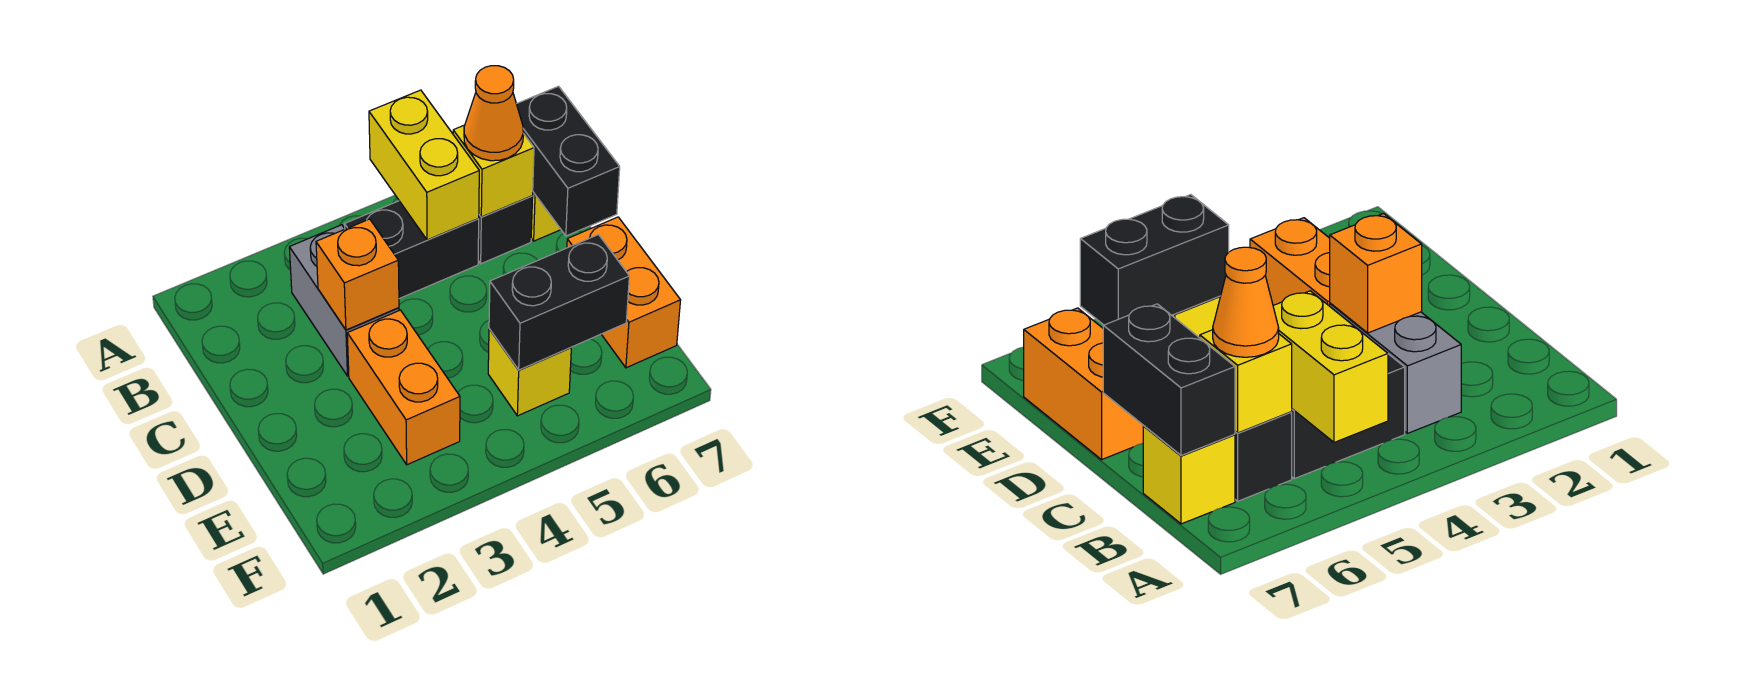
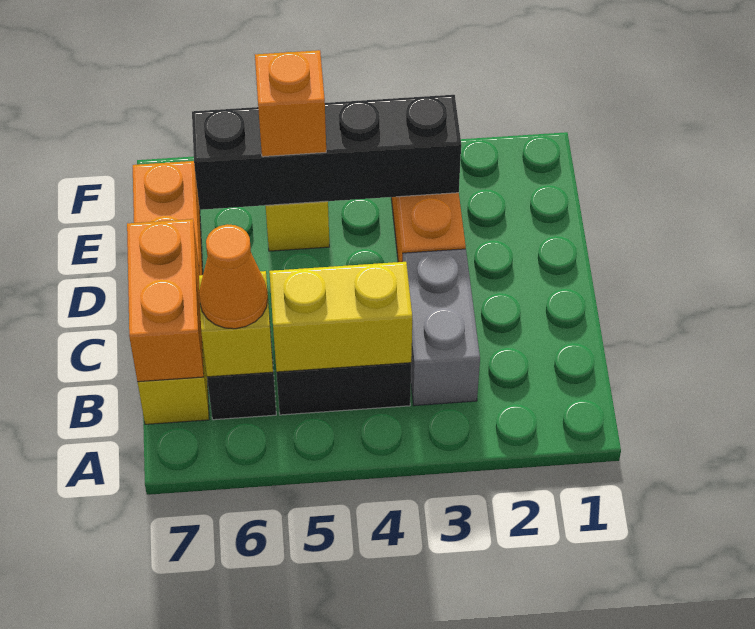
yellow brick A5:B5 level 2 -> yellow brick B4:B5 level 2
black brick B7:C7 level 2 -> orange brick B7:C7 level 2
orange brick C3 level 2 -> orange brick E5 level 3
black brick E5:E6 level 2 -> black brick E3:E6 level 2

